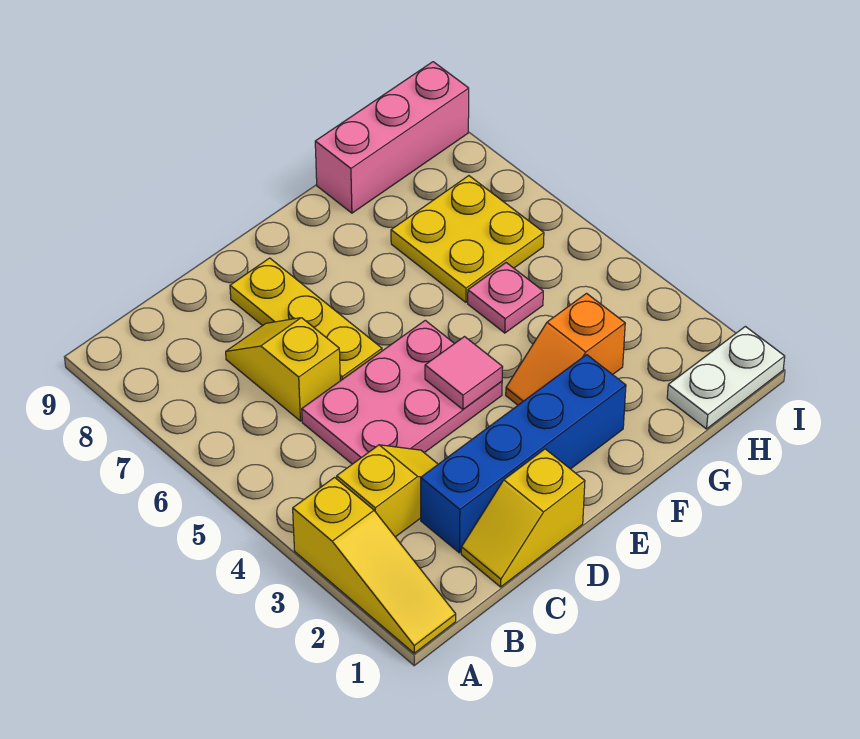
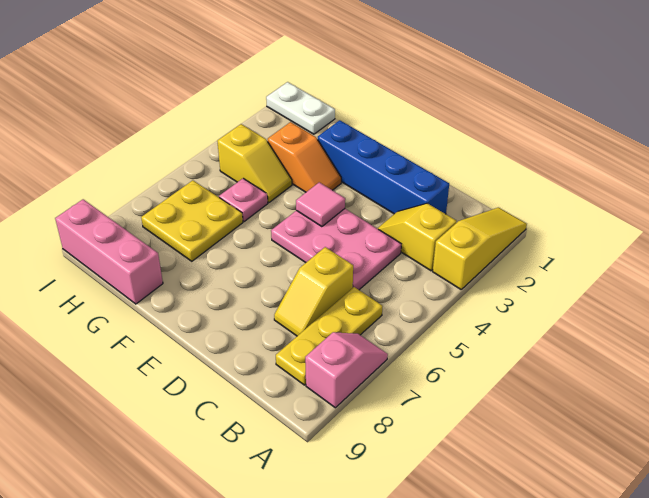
none -> pink slope A7:A8 level 1 top 8
yellow slope C1:D1 level 1 top D -> yellow slope G4:H4 level 1 top H
yellow plate D6:D8 level 1 -> yellow plate B6:B8 level 1

